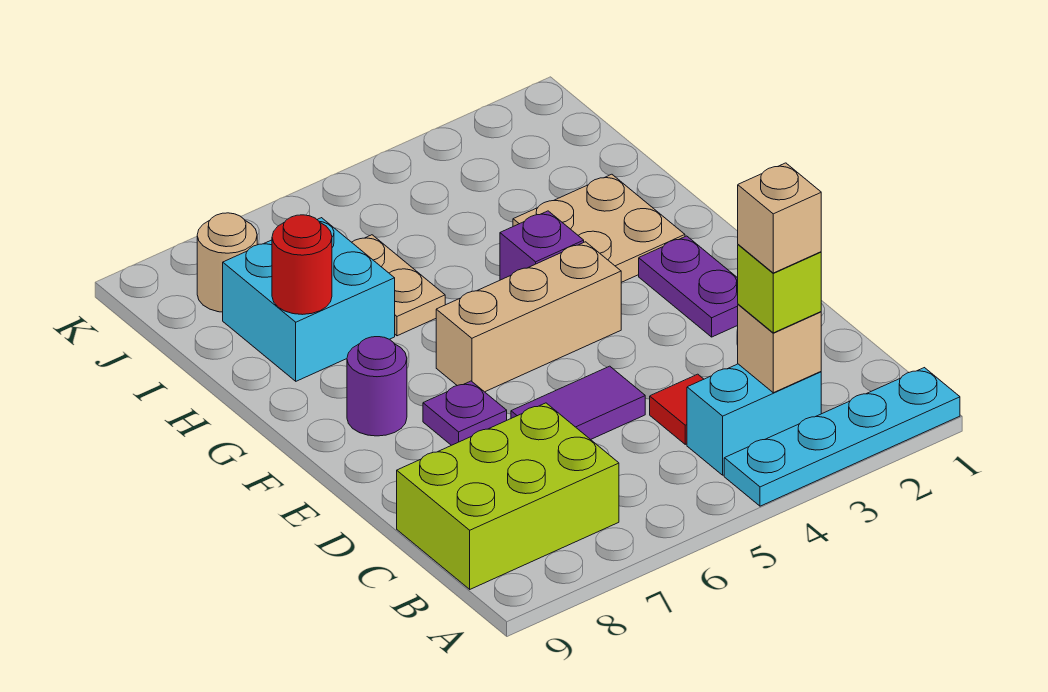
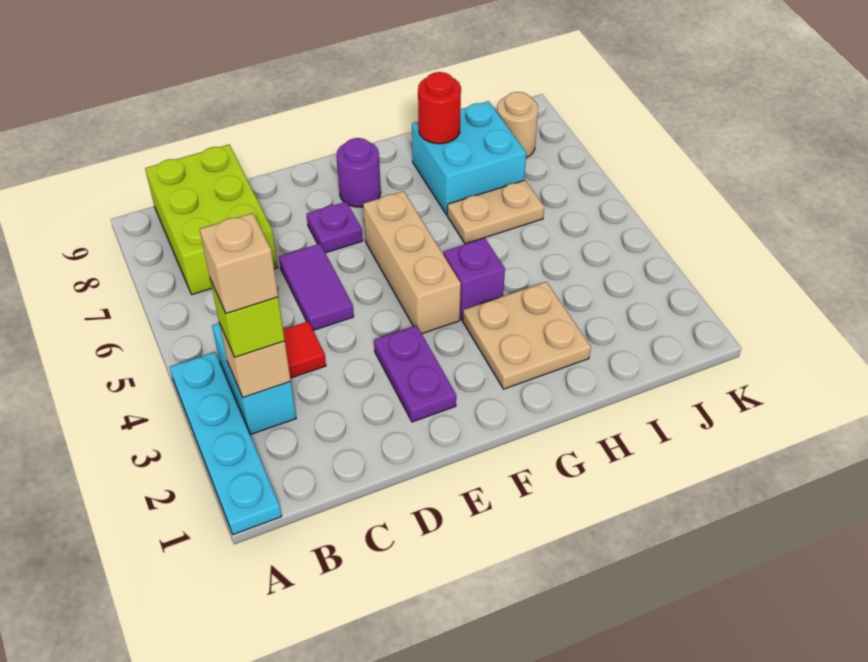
purple plate E2:F2 level 1 -> purple plate E2:E3 level 1

